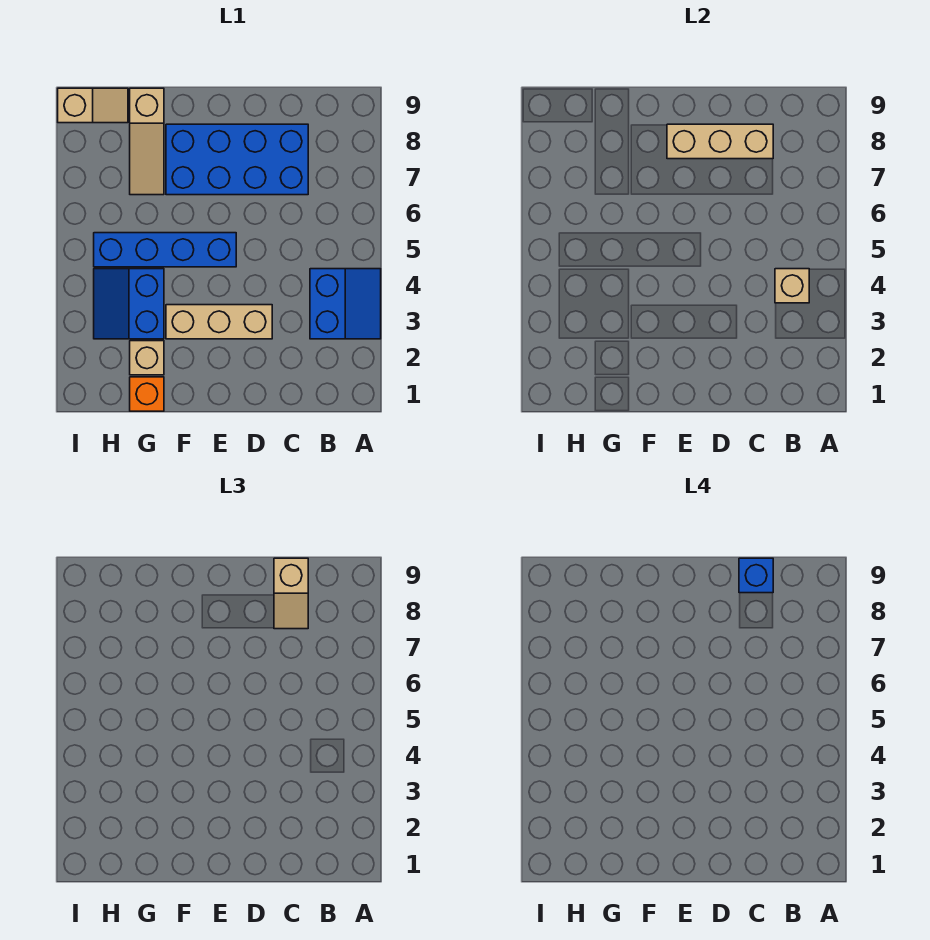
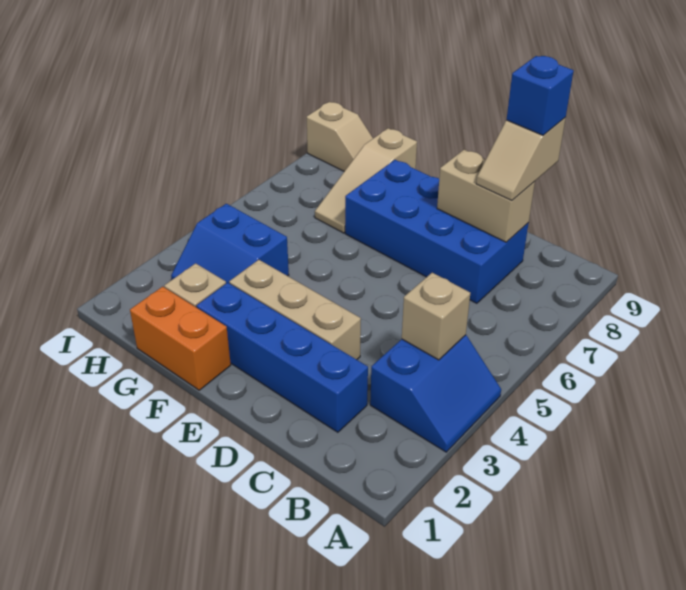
tan brick C8:E8 level 2 -> tan brick C8:D8 level 2
blue brick E5:H5 level 1 -> blue brick C2:F2 level 1
orange brick G1 level 1 -> orange brick F1:G1 level 1
blue slope G3:H4 level 1 top G -> blue slope G3:H4 level 1 top 4

